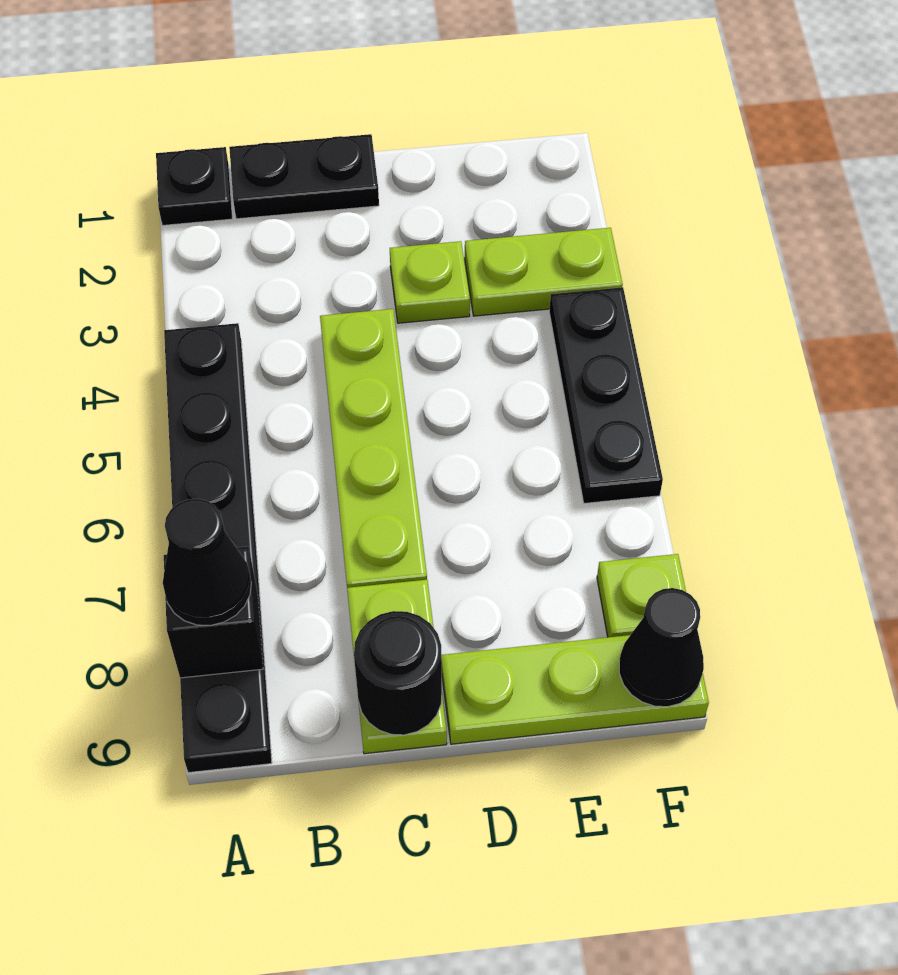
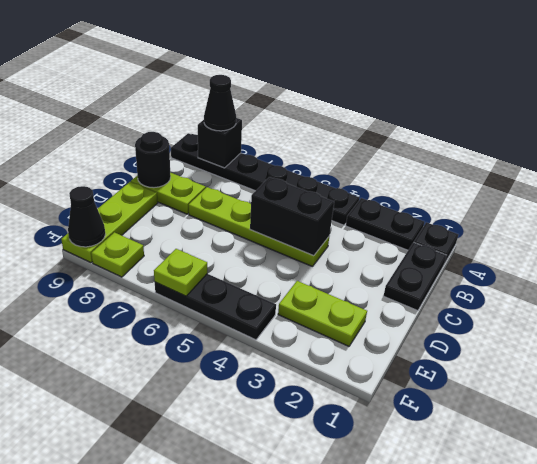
none -> black plate A2:A3 level 1
none -> black brick C4:C5 level 2
lime plate D3 level 1 -> lime plate F6 level 2
lime plate E3:F3 level 1 -> lime plate E2:E3 level 1

